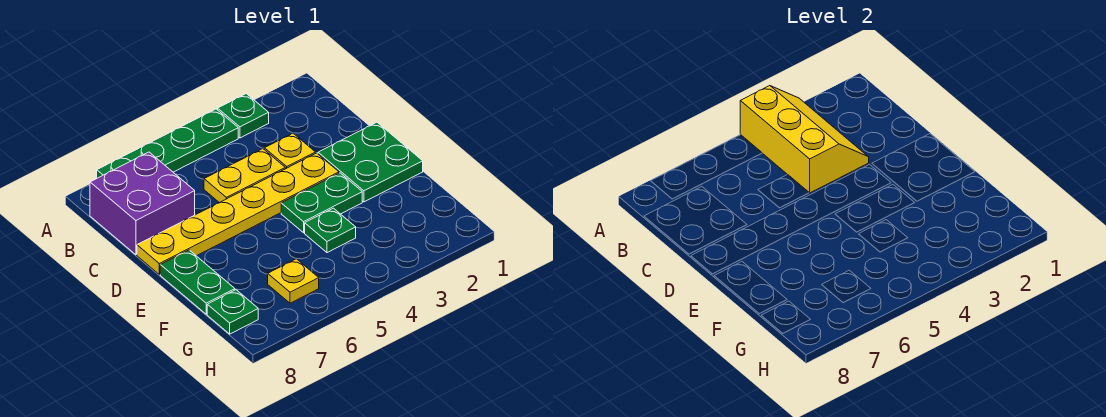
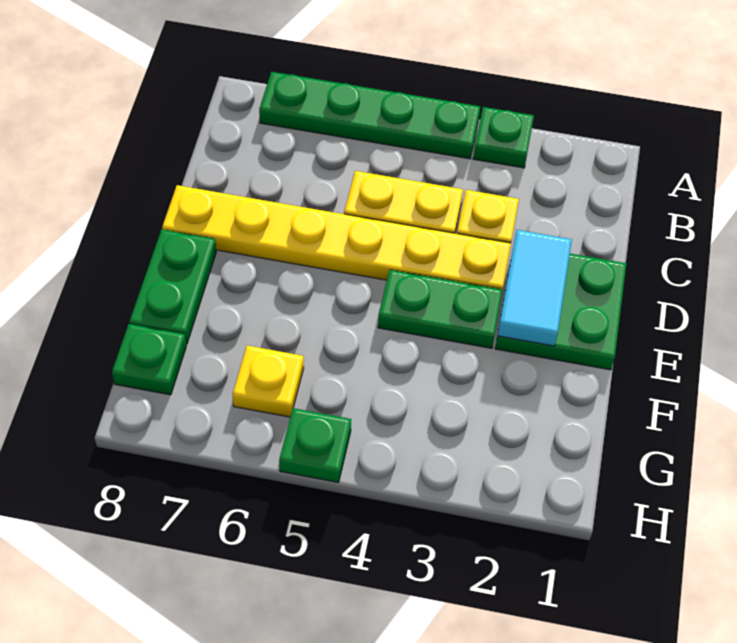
yellow slope A3:C4 level 2 top 4 -> none
purple brick B7:C8 level 1 -> none
none -> cyan tile D2:E2 level 2
green plate F4 level 1 -> green plate H5 level 1

